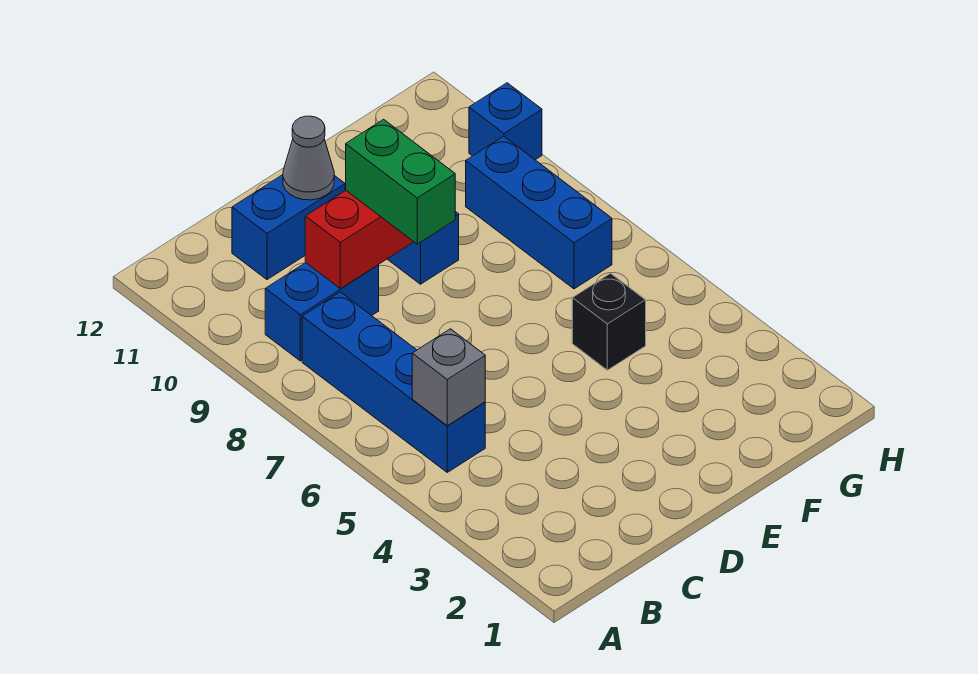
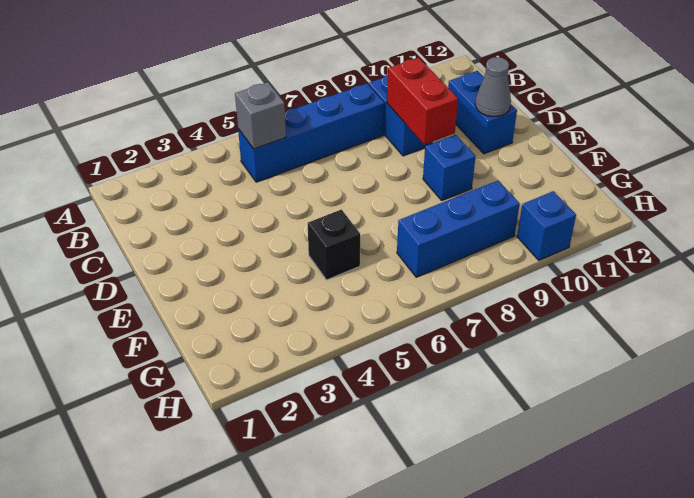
green brick D8:D9 level 3 -> none

